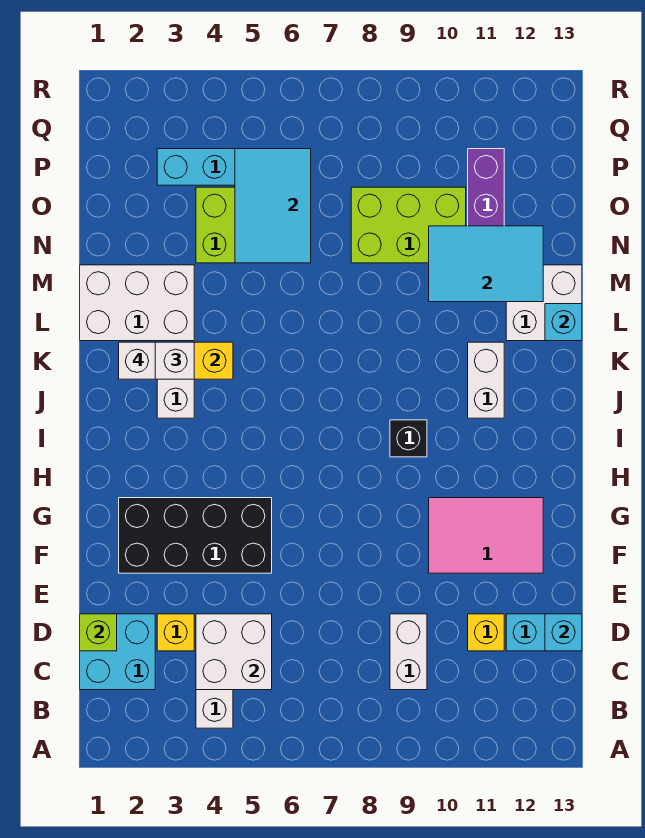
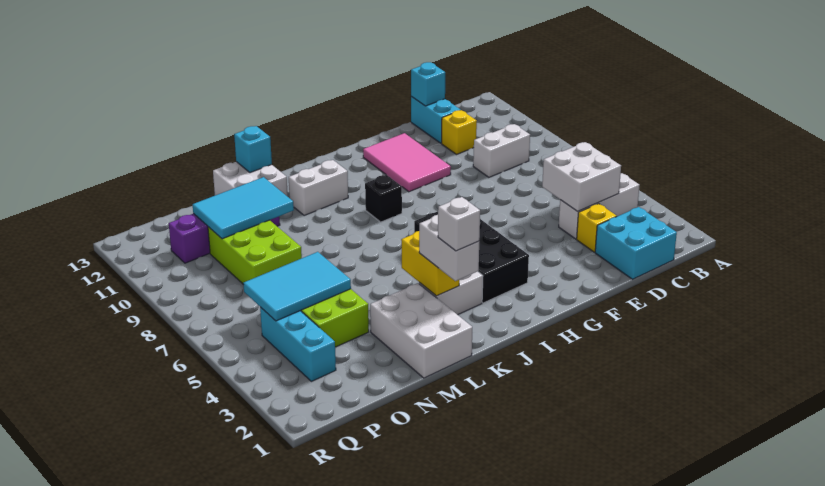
lime brick D1 level 2 -> none
black brick F2:G5 level 1 -> black brick H3:I6 level 1
cyan tile M10:N12 level 2 -> cyan tile M10:O11 level 2

